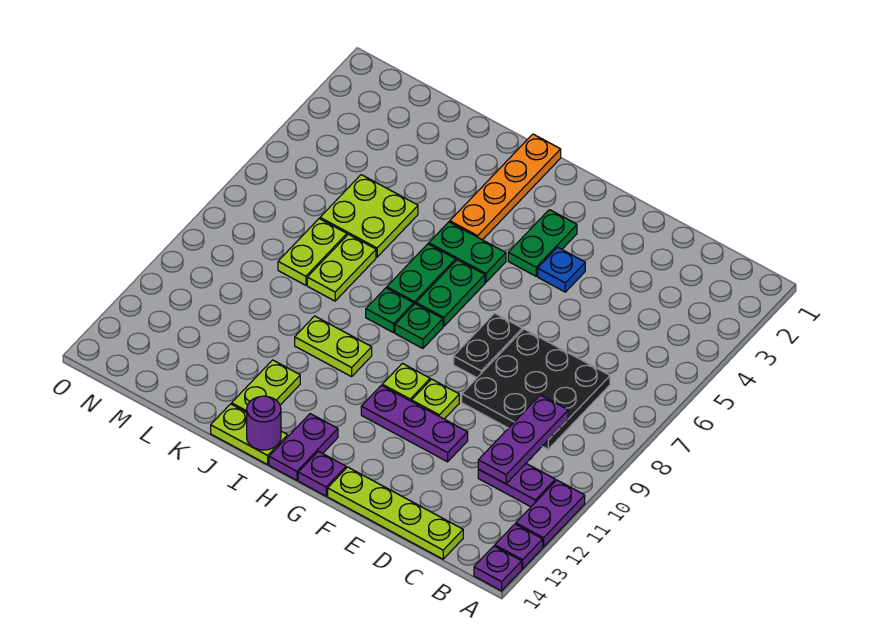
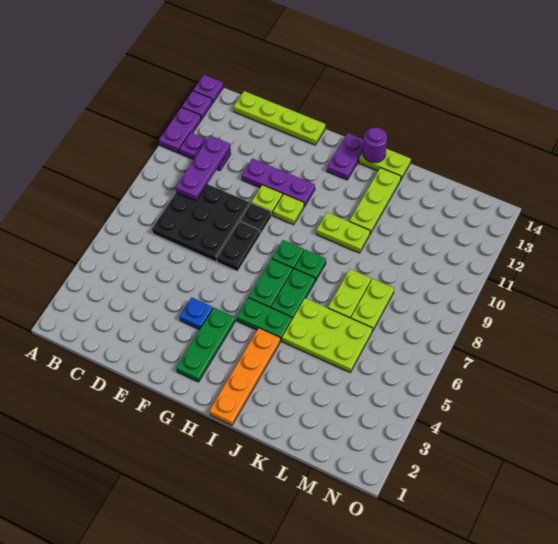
none -> black plate F9 level 1
green plate G3:G4 level 1 -> green plate G2:G4 level 1
purple plate G14 level 1 -> none
lime plate J12:J13 level 1 -> lime plate J11:J13 level 1
lime plate K5:L6 level 1 -> lime plate J5:L6 level 1

